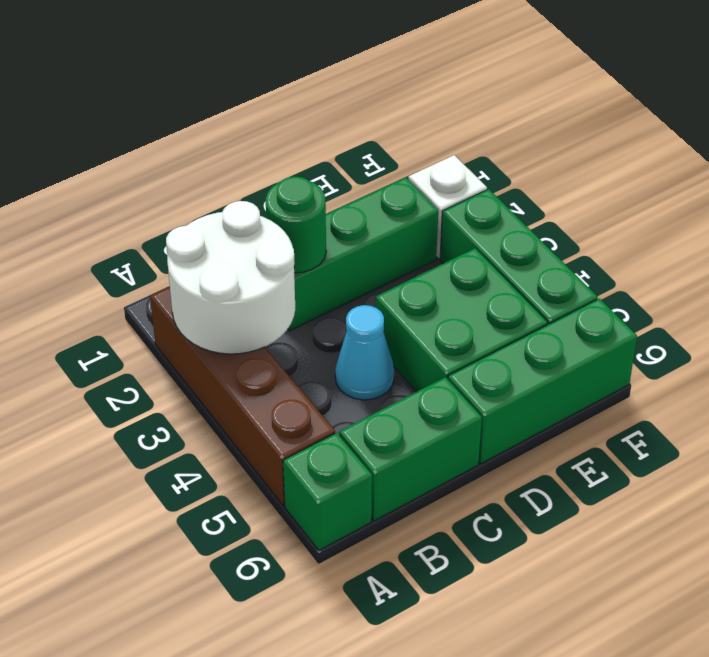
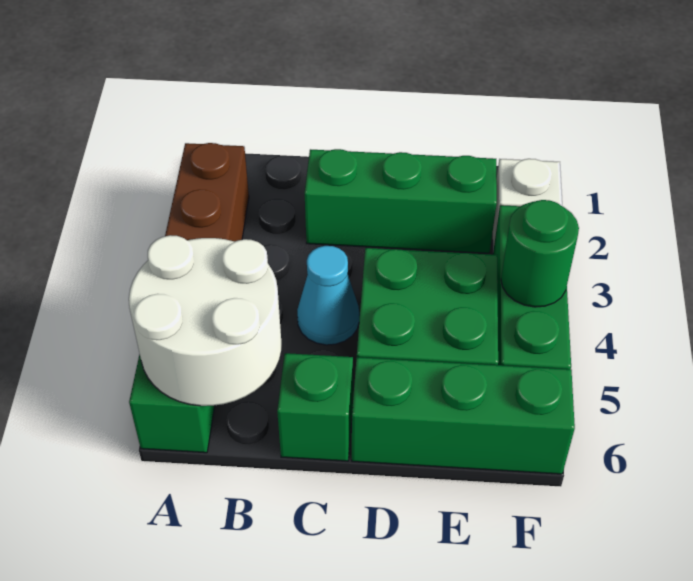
white round brick A2:B3 level 2 -> white round brick A5:B6 level 2
green brick B6:C6 level 1 -> green brick C6 level 1
green round brick C2 level 2 -> green round brick F4 level 2

